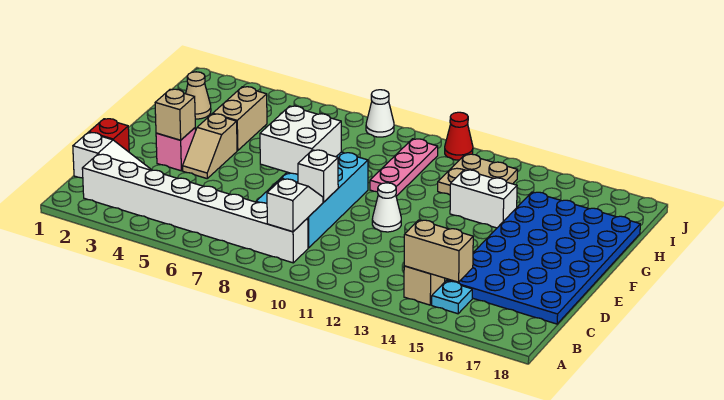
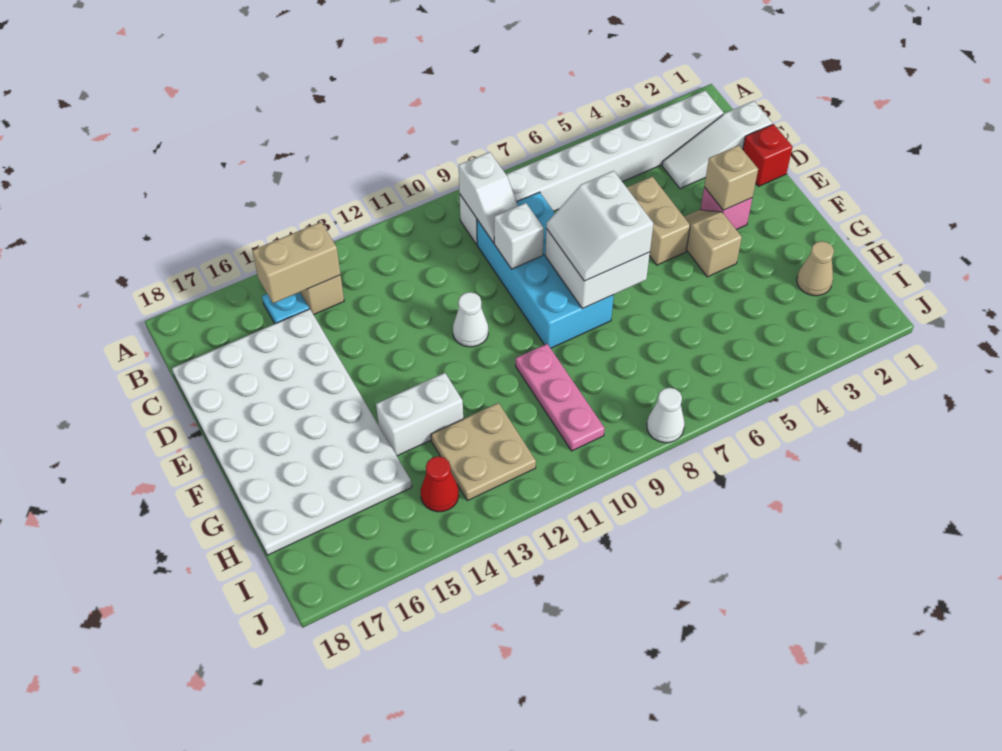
blue plate C15:H18 level 1 -> white plate C15:H18 level 1
none -> white slope E7:F8 level 3 top 7
tan brick G4:H4 level 1 -> tan brick D5:E5 level 1
red cone J11 level 1 -> red cone I14 level 1

